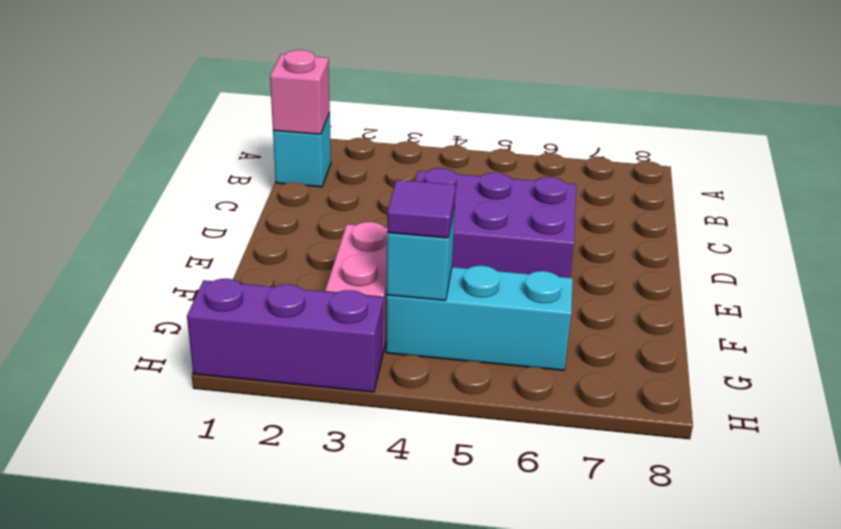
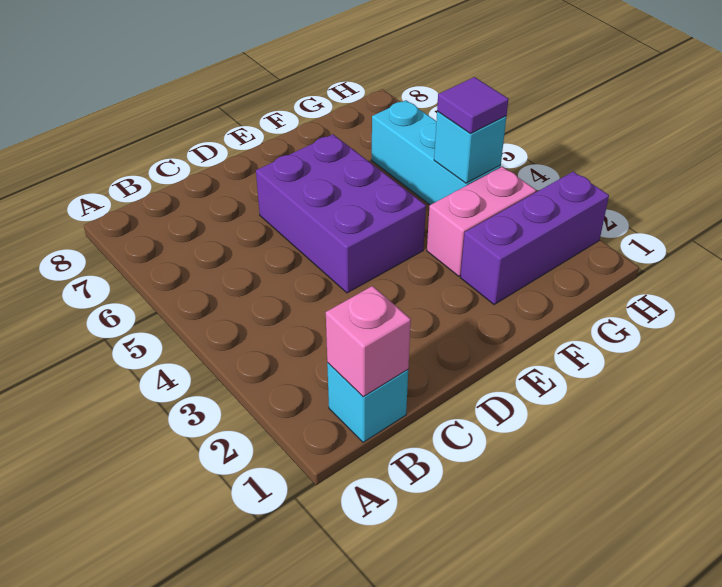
purple brick H1:H3 level 1 -> purple brick F2:H2 level 1

